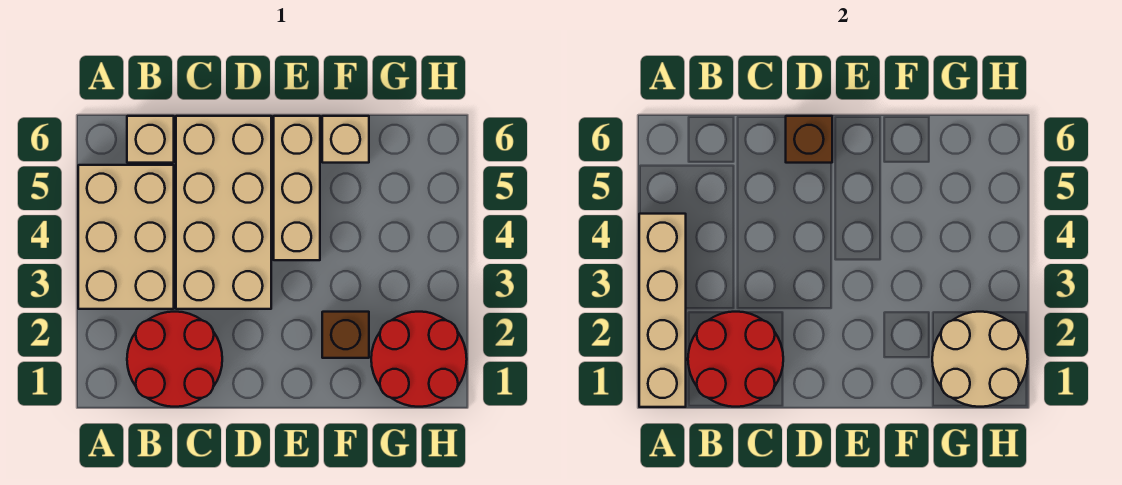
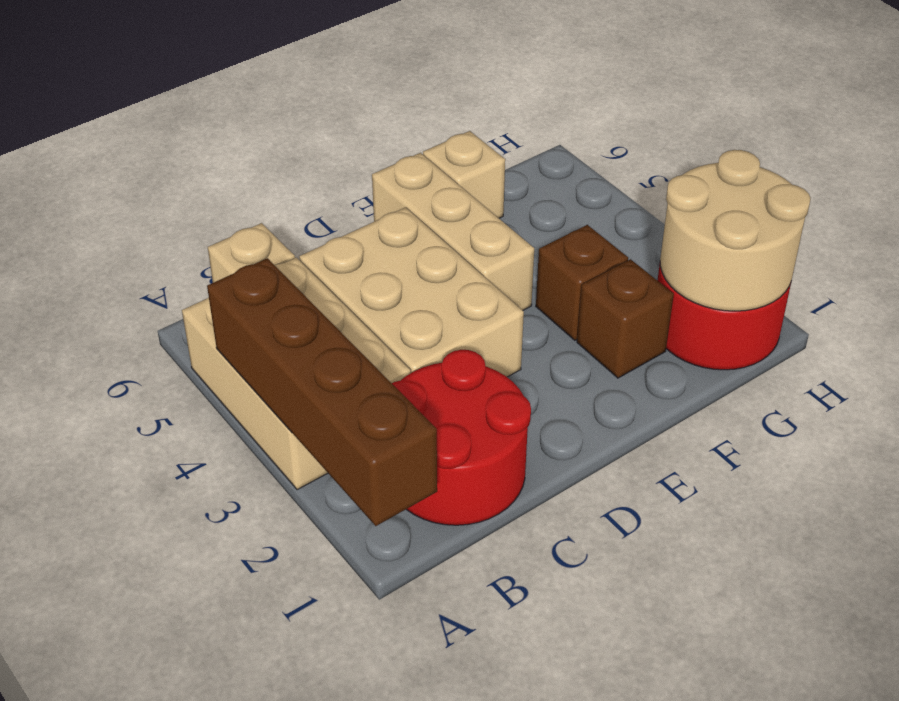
tan brick A1:A4 level 2 -> brown brick A1:A4 level 2
red round brick B1:C2 level 2 -> none
tan brick C3:D6 level 1 -> tan brick C3:D5 level 1
brown brick D6 level 2 -> brown brick F3 level 1

